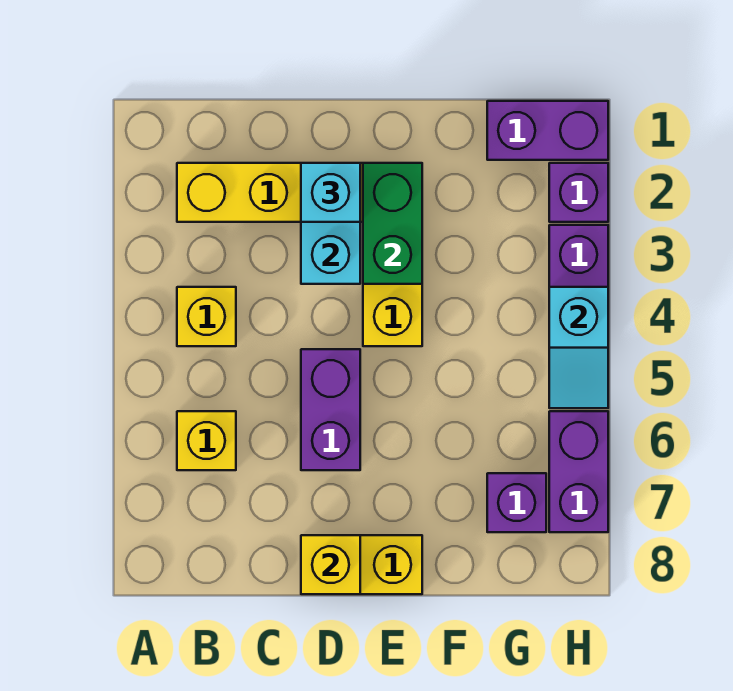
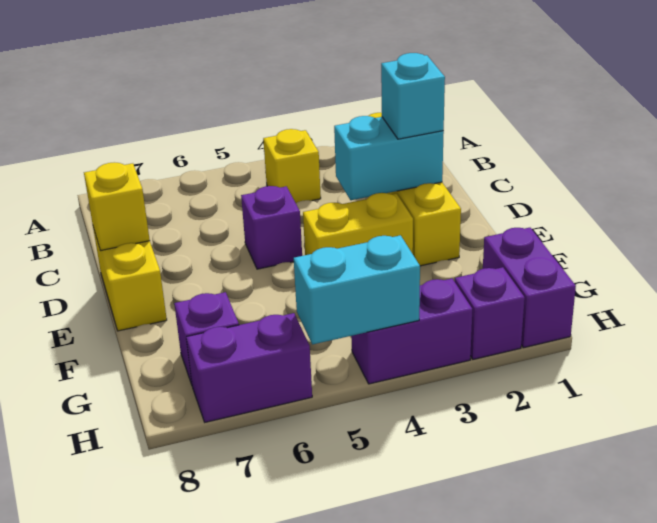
yellow brick B6 level 1 -> none
purple brick D5:D6 level 1 -> purple brick D5 level 1
green brick E2:E3 level 2 -> none
cyan slope H4:H5 level 2 top 4 -> cyan brick H4:H5 level 2

